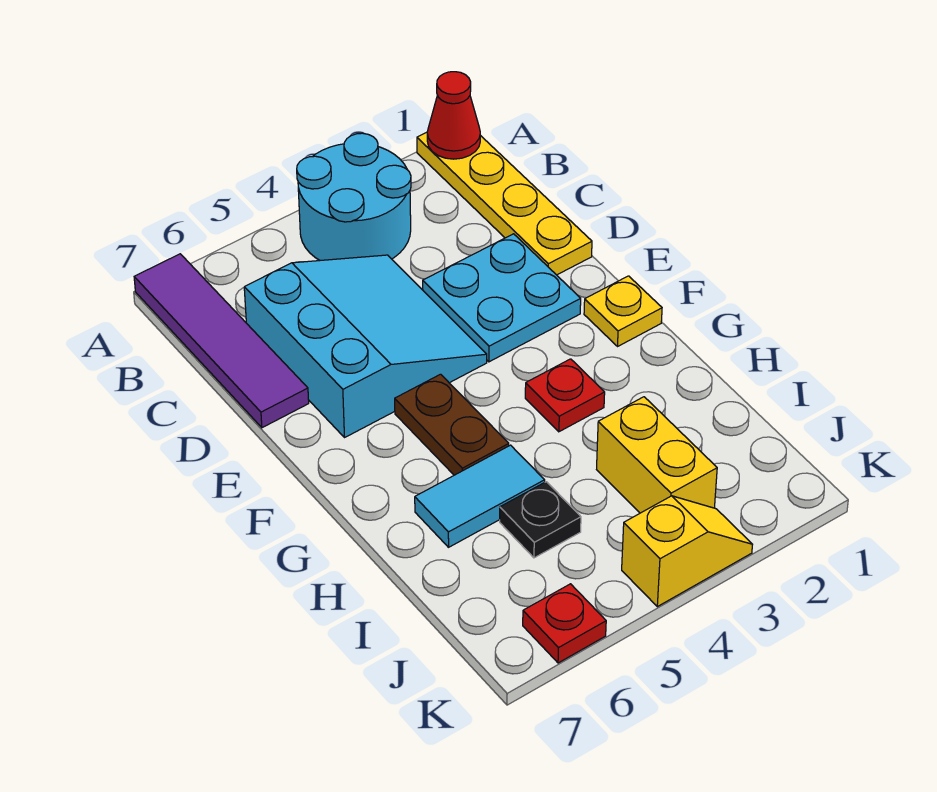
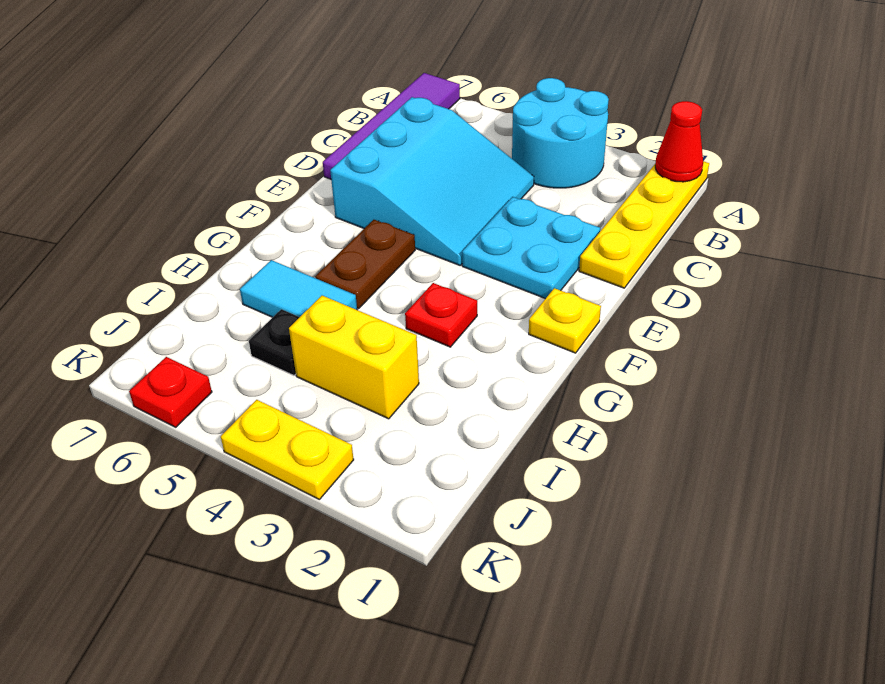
yellow brick I3:J3 level 1 -> yellow brick I3:I4 level 1
yellow slope K3:K4 level 1 top 4 -> yellow plate K3:K4 level 1

